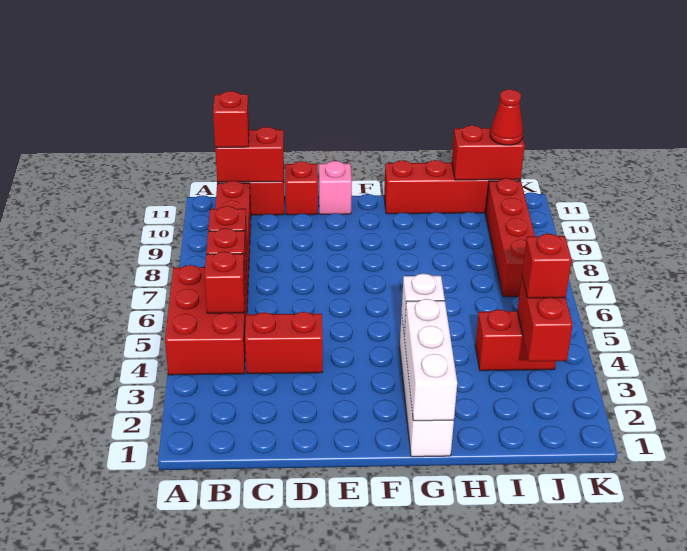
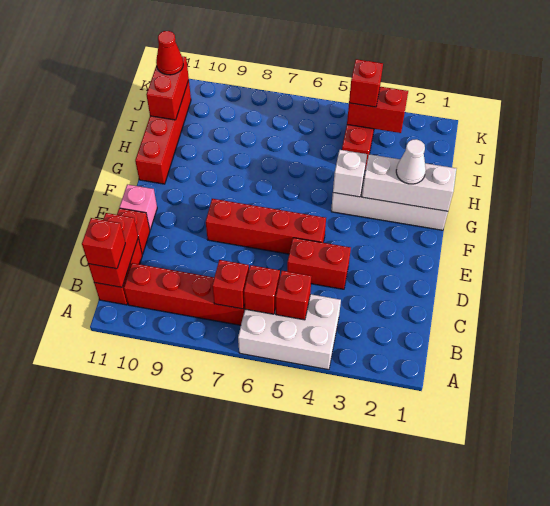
red brick A4:B6 level 1 -> white brick A4:B6 level 1
red brick C4:D4 level 1 -> red brick D4:D5 level 1
none -> white cone G2 level 3
red brick J7:J10 level 1 -> red brick E5:E8 level 1

